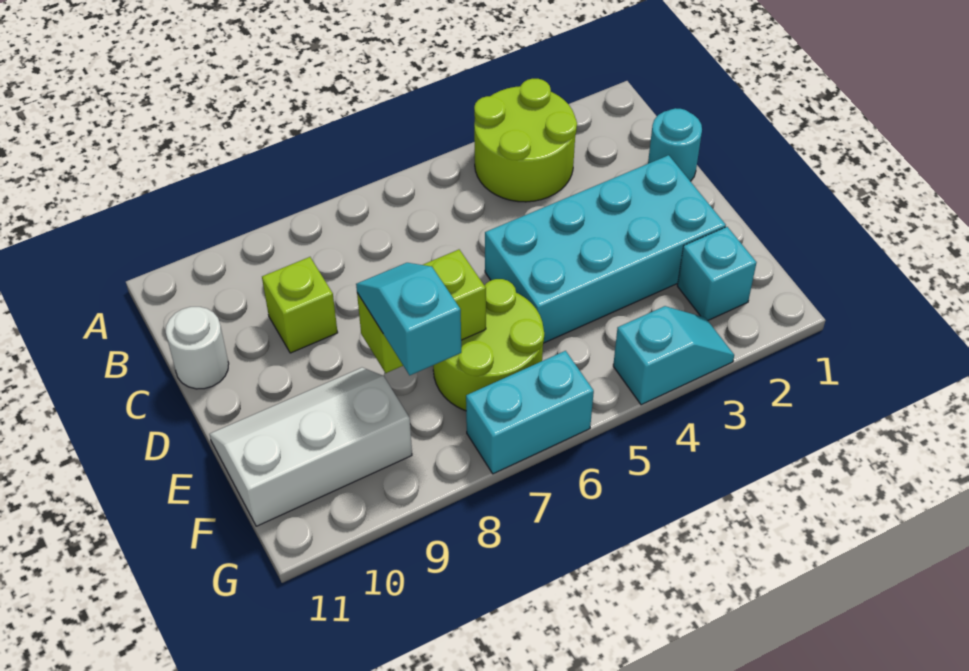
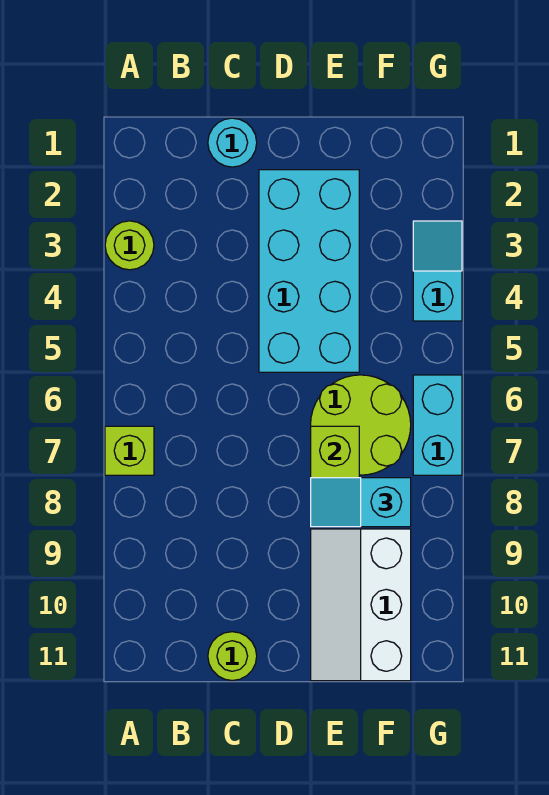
lime round brick A3:B4 level 1 -> lime round brick A3 level 1
lime brick C9 level 1 -> lime brick A7 level 1
white round brick C11 level 1 -> lime round brick C11 level 1
cyan brick F2 level 1 -> none

